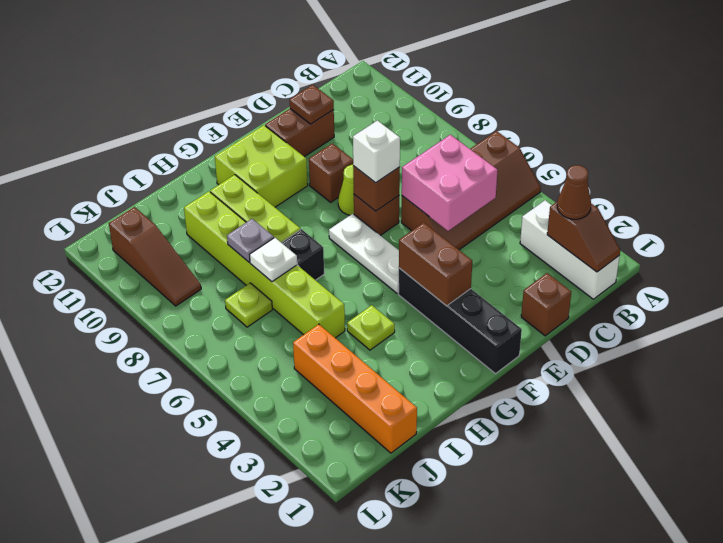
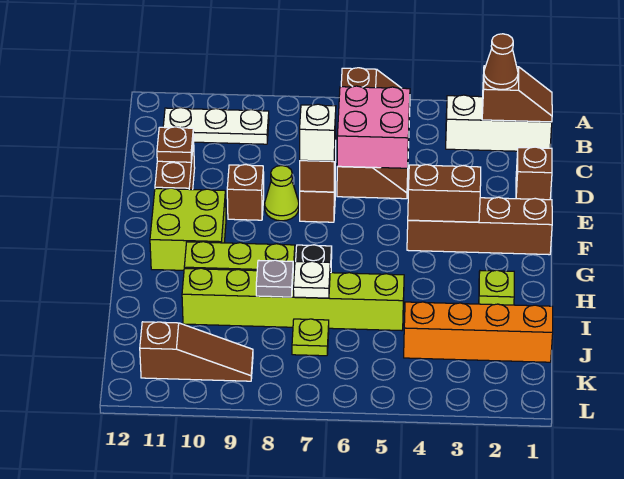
black brick F1:F4 level 1 -> brown brick F1:F4 level 1
white plate F5:F7 level 1 -> white plate B9:B11 level 1
lime plate H4 level 1 -> lime plate H2 level 1

